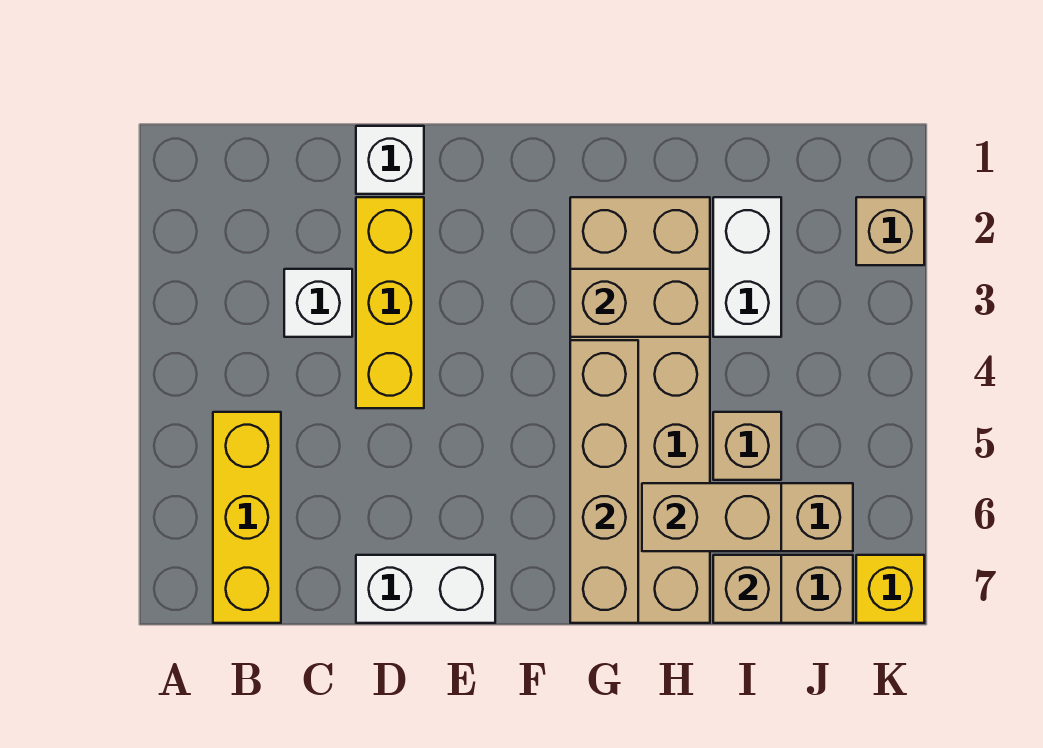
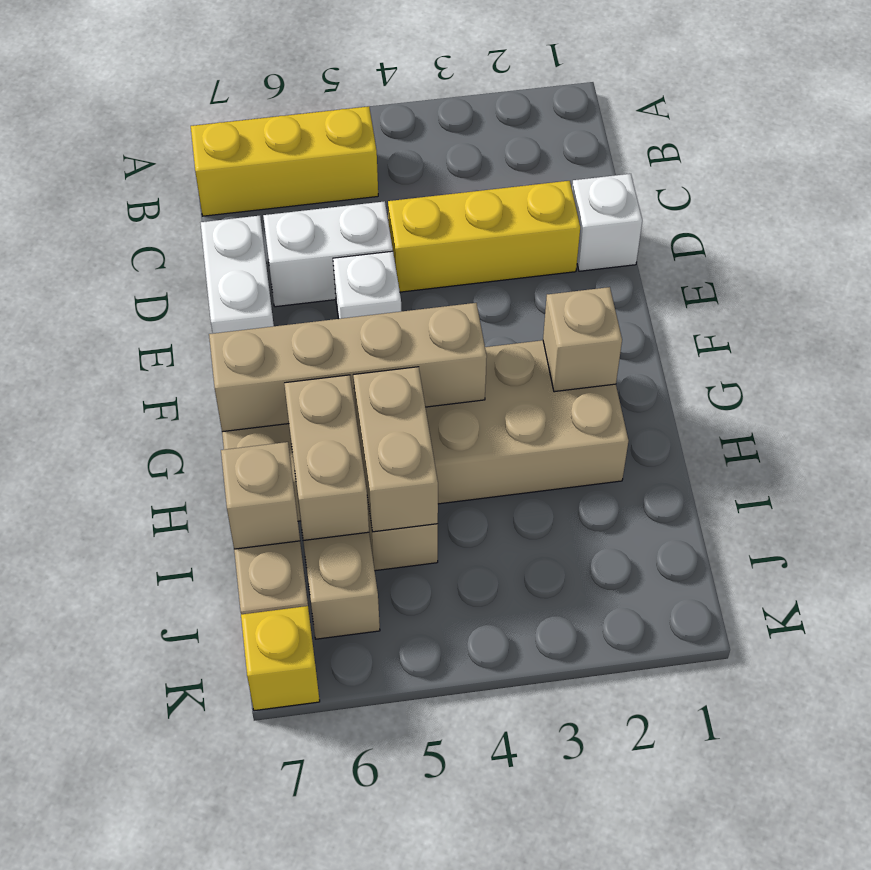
white brick C3 level 1 -> white brick E5 level 1
tan brick G3:H3 level 2 -> tan brick H5:I5 level 2
white brick I2:I3 level 1 -> white brick D5:D6 level 1
tan brick K2 level 1 -> tan brick G2 level 2

